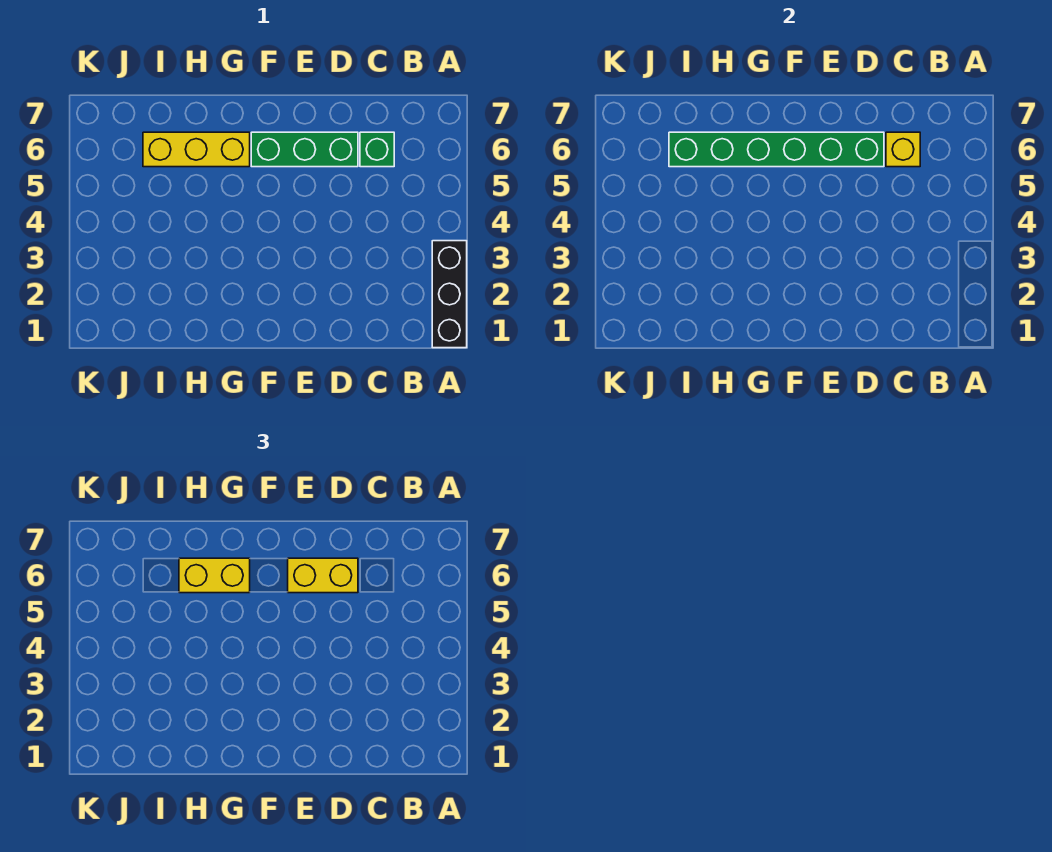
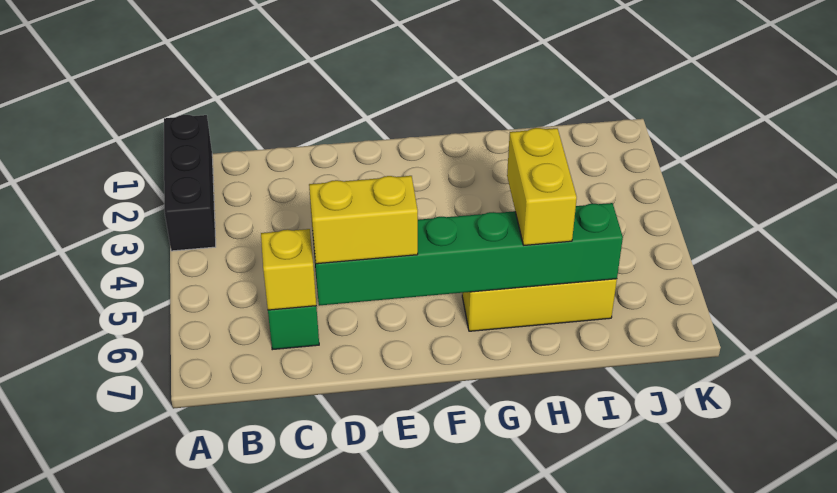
green brick D6:F6 level 1 -> none
yellow brick G6:H6 level 3 -> yellow brick H5:H6 level 3

